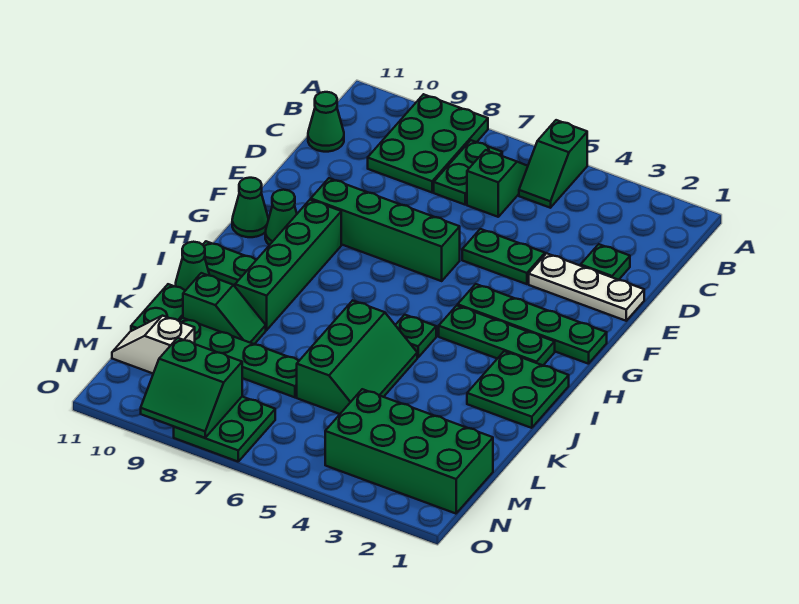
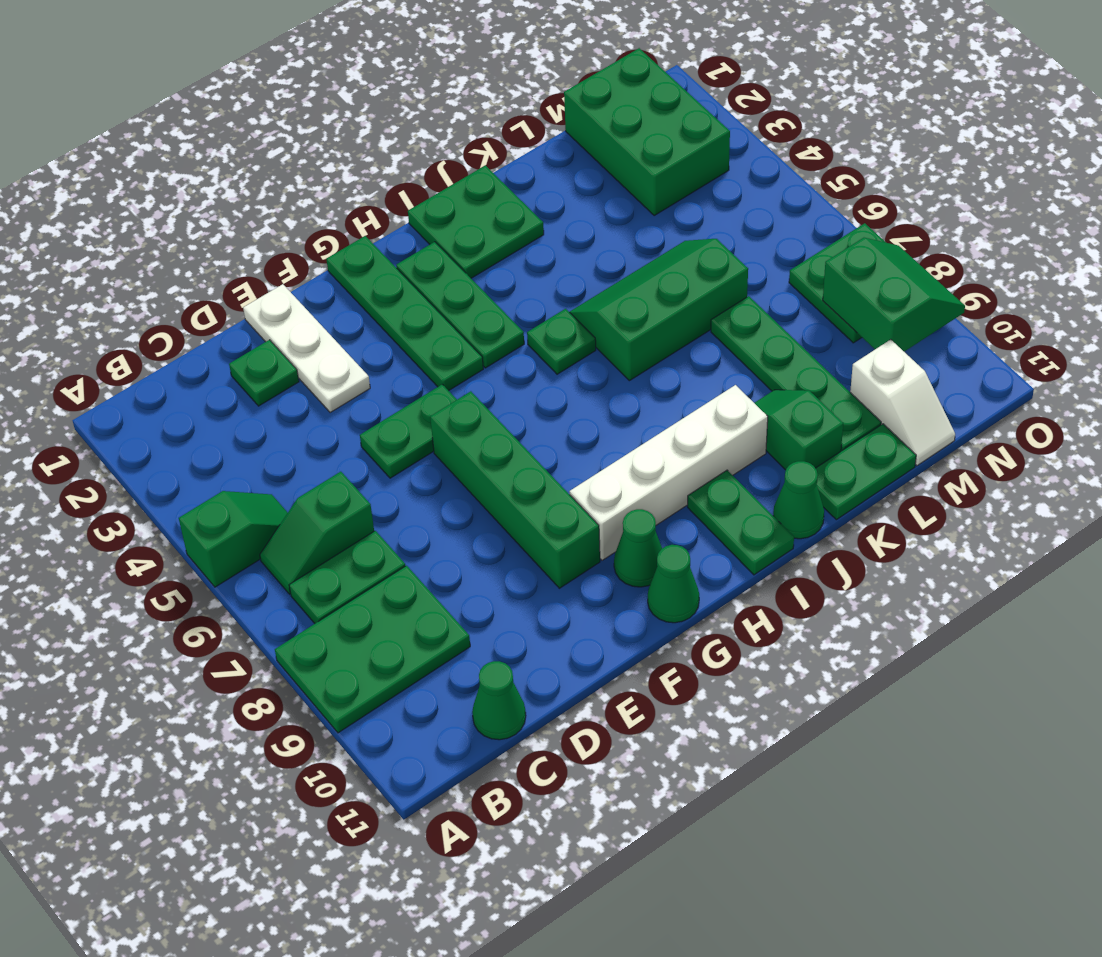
green plate E4:E5 level 1 -> green plate E5:F5 level 1
green brick G9:J9 level 1 -> white brick G9:J9 level 1
green brick M1:N4 level 1 -> green brick M1:N3 level 1

